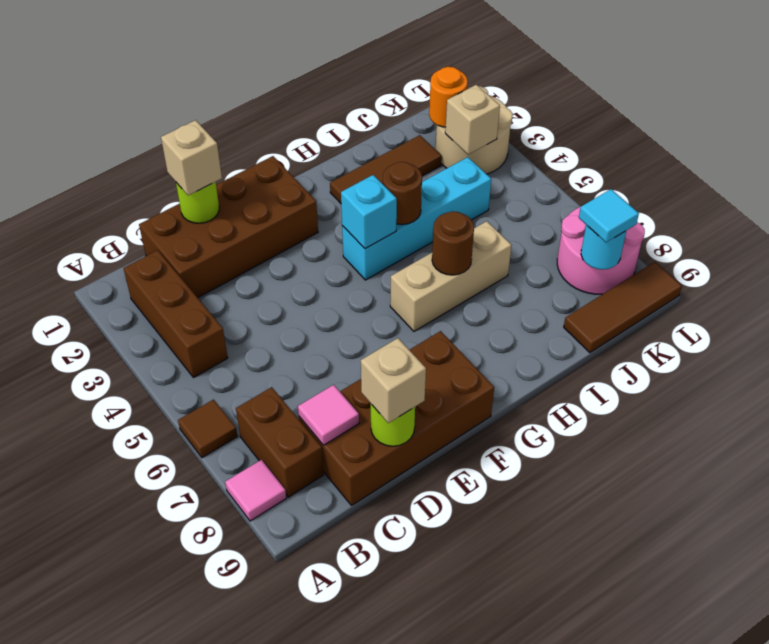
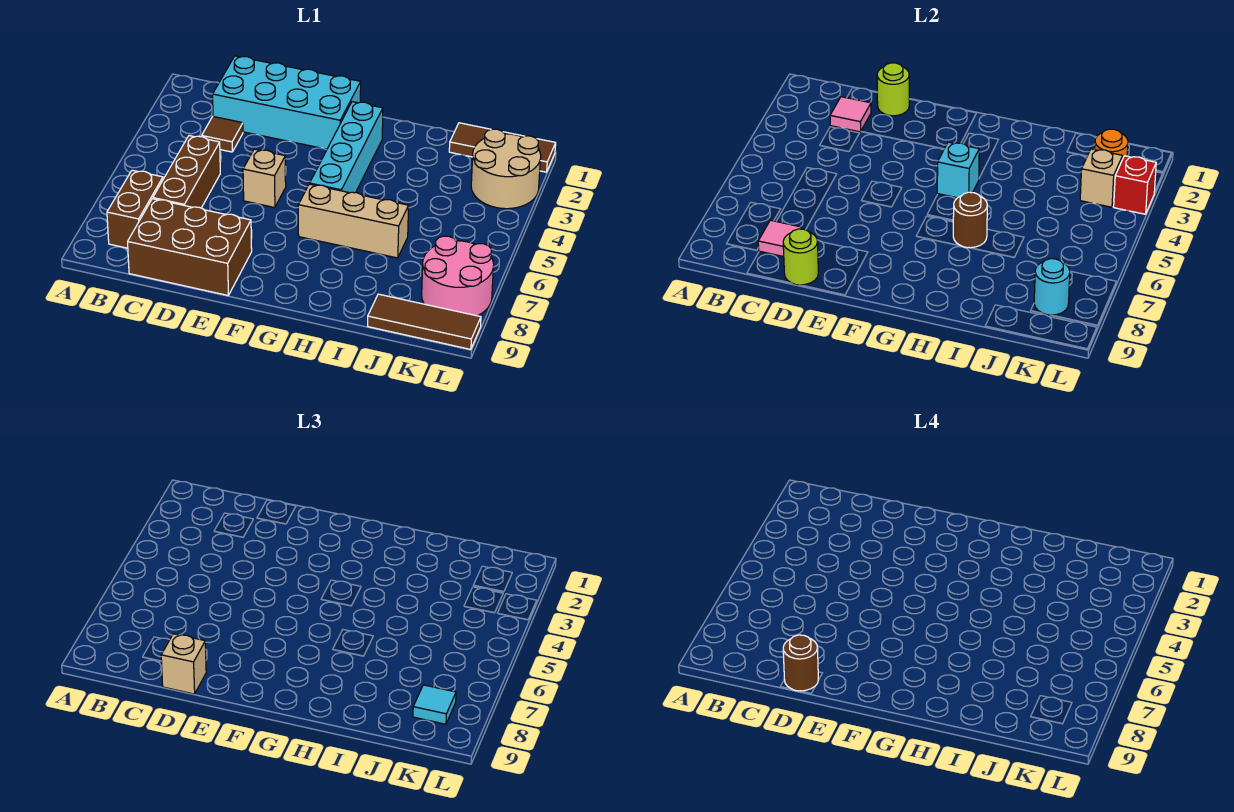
brown tile A6 level 1 -> brown tile C3 level 1
pink tile A8 level 1 -> pink tile C2 level 2
brown brick B2:B4 level 1 -> brown brick C5:C7 level 1
brown brick C1:F2 level 1 -> cyan brick C1:F2 level 1
brown brick C8:F9 level 1 -> brown brick C8:E9 level 1
tan brick D1 level 3 -> tan brick E5 level 1
cyan brick G4:J4 level 1 -> cyan brick G2:G5 level 1
brown tile H2:J2 level 1 -> brown tile J1:L1 level 1
brown round brick H4 level 2 -> brown round brick D9 level 4
none -> red brick L3 level 2

